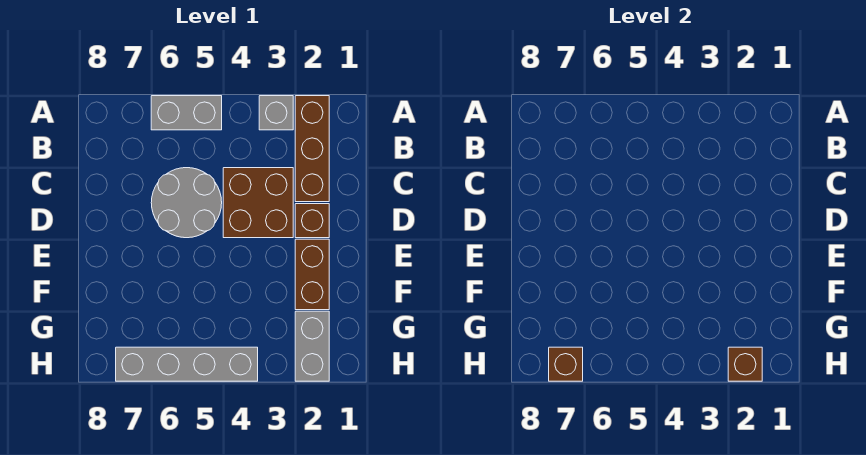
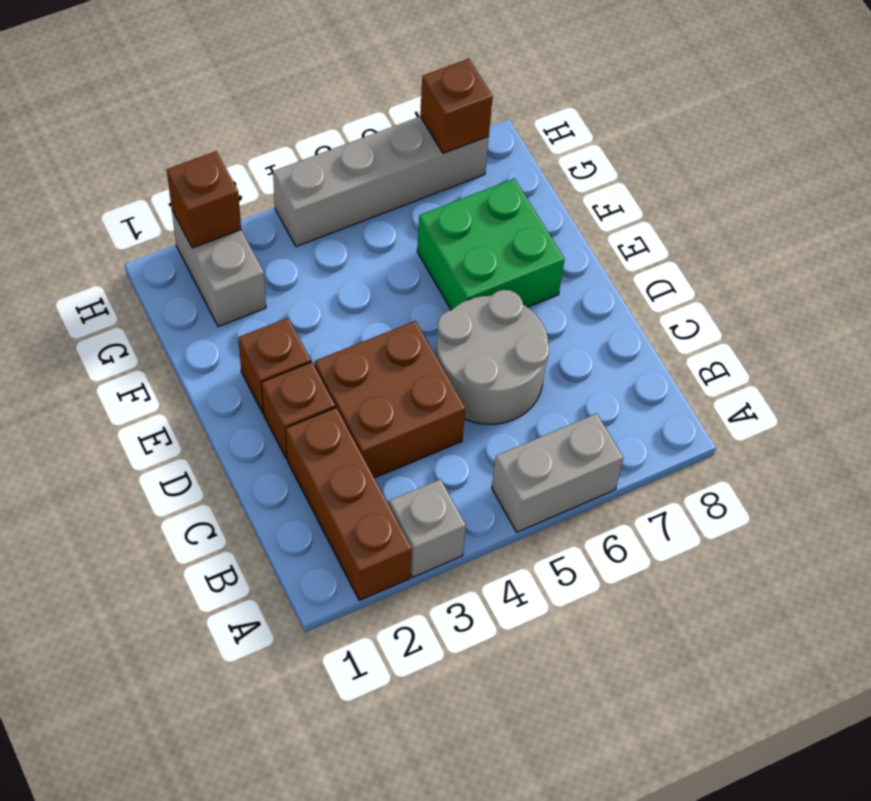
brown brick E2:F2 level 1 -> brown brick E2 level 1
none -> green brick E6:F7 level 1

